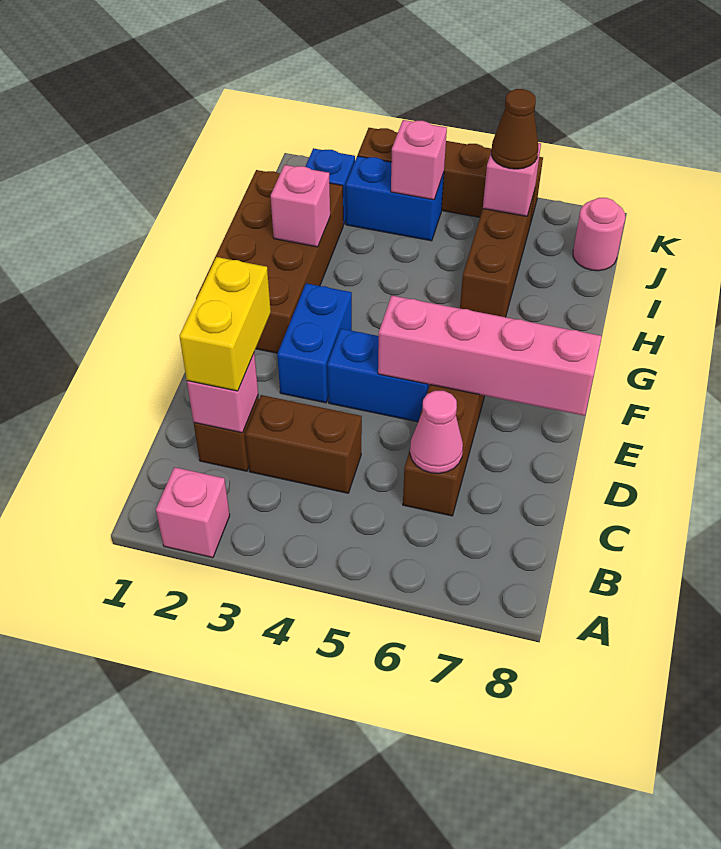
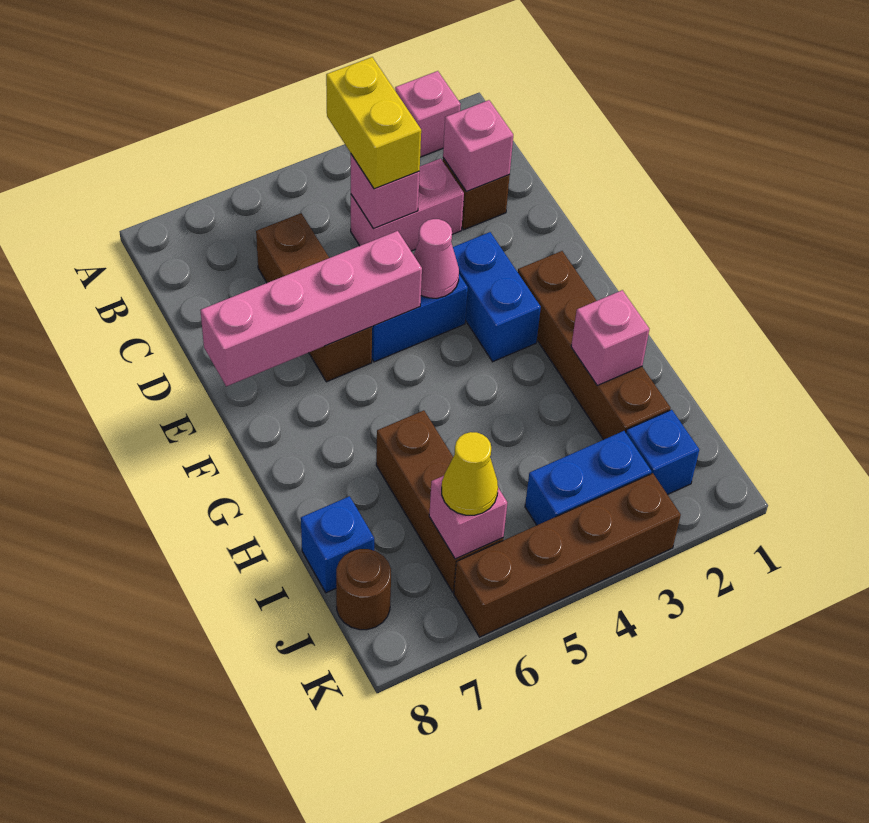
yellow brick C2:D2 level 3 -> yellow brick B4:C4 level 3
brown brick C3:C4 level 1 -> pink brick C3:C4 level 1
pink cone C6 level 2 -> pink cone E4 level 2
brown brick F1:I2 level 1 -> brown brick F2:I2 level 1
none -> blue brick I8 level 1
pink brick J4 level 2 -> pink brick C4 level 2
brown cone J6 level 3 -> yellow cone J6 level 3
pink round brick J8 level 1 -> brown round brick J8 level 1

